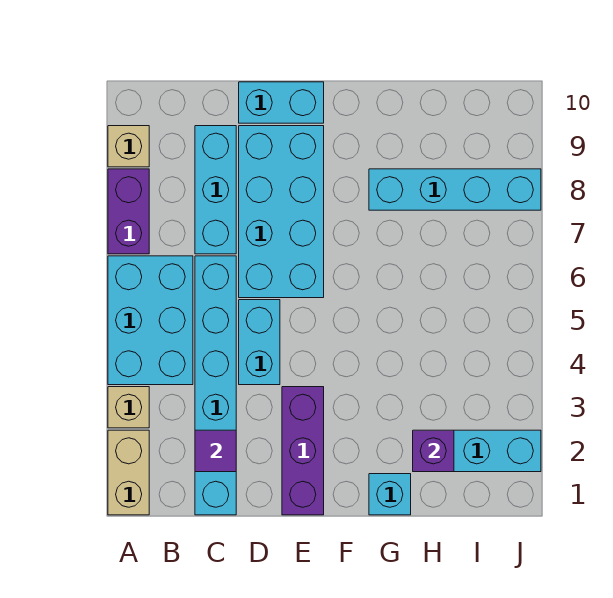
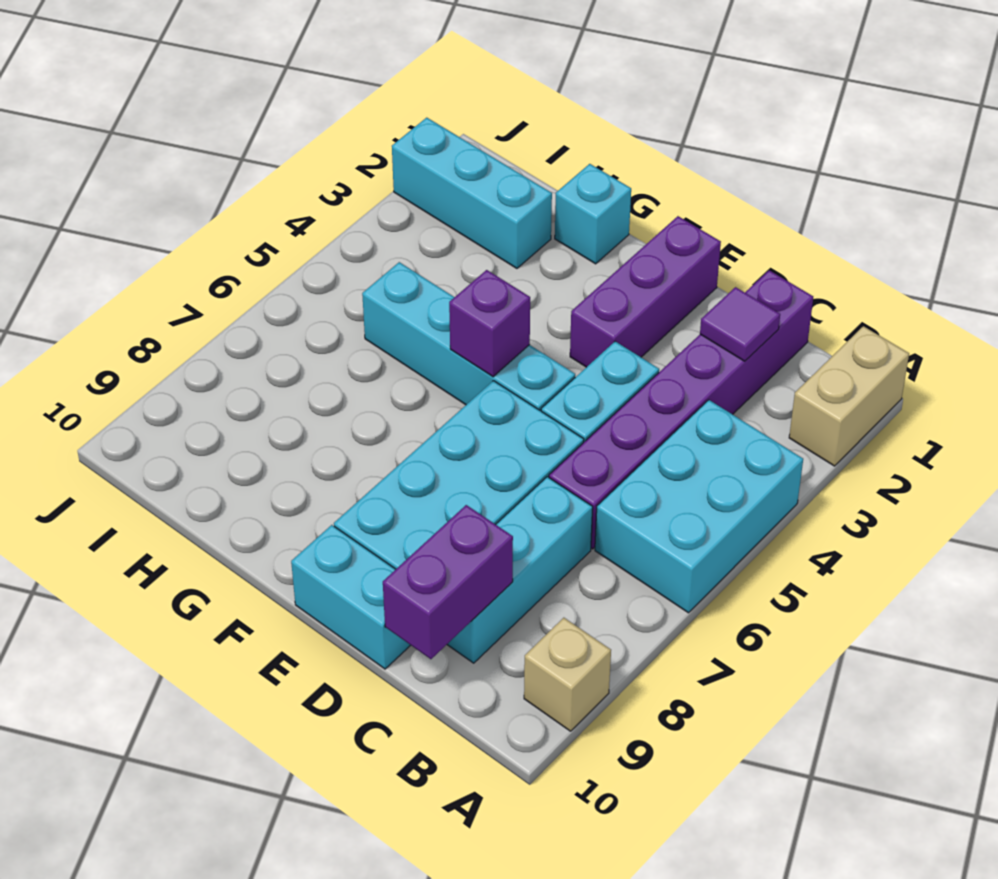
tan brick A3 level 1 -> none
purple brick A7:A8 level 1 -> purple brick C9:C10 level 2
cyan brick C1:C6 level 1 -> purple brick C1:C6 level 1
cyan brick G8:J8 level 1 -> cyan brick E5:H5 level 1
purple brick H2 level 2 -> purple brick F5 level 2

